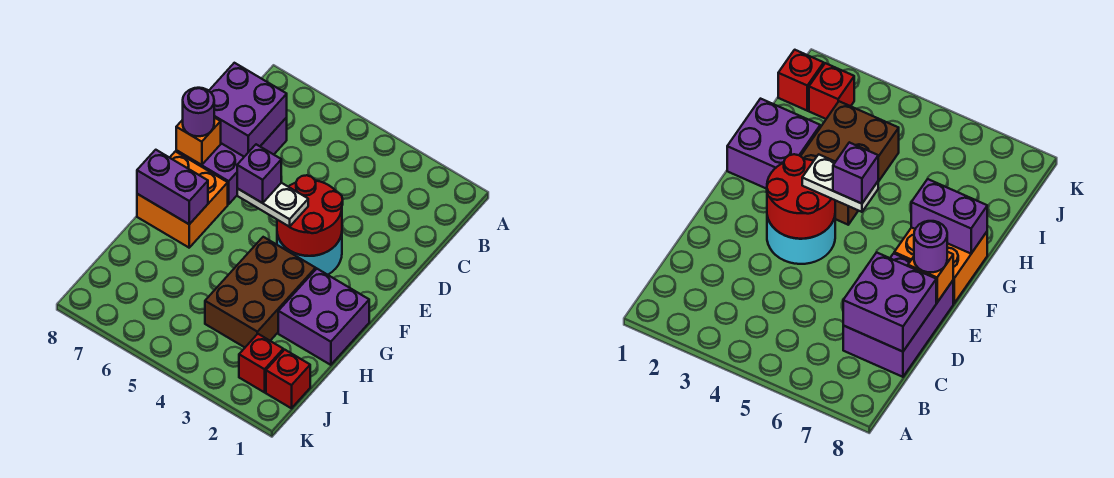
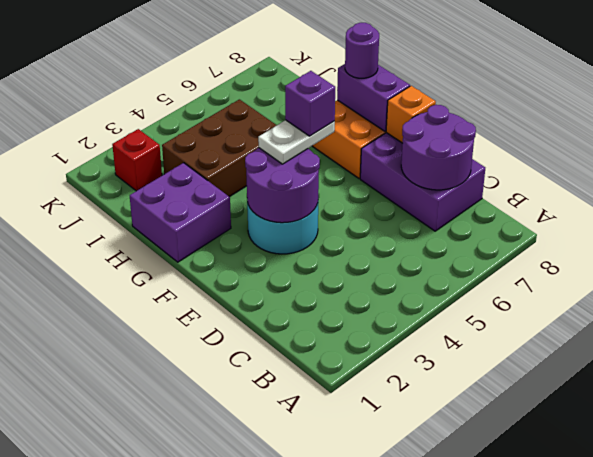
purple brick C7:D8 level 2 -> purple round brick C7:D8 level 2
red round brick E3:F4 level 2 -> purple round brick E3:F4 level 2
purple round brick E8 level 3 -> purple round brick G8 level 3
brown brick G3:I4 level 1 -> brown brick H3:I5 level 1
purple brick G7:G8 level 2 -> purple brick F8:G8 level 2
red brick J1 level 1 -> none

